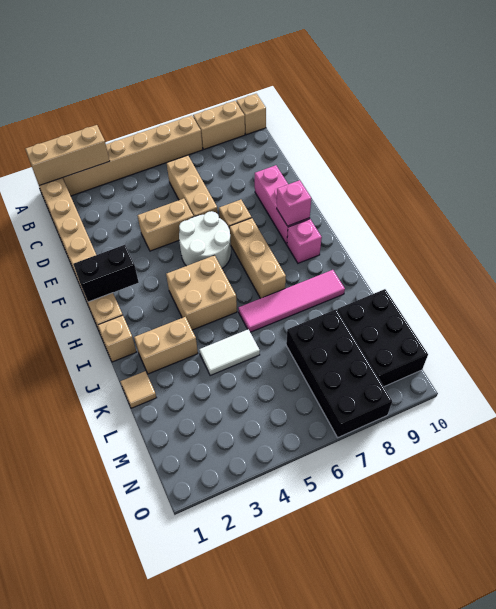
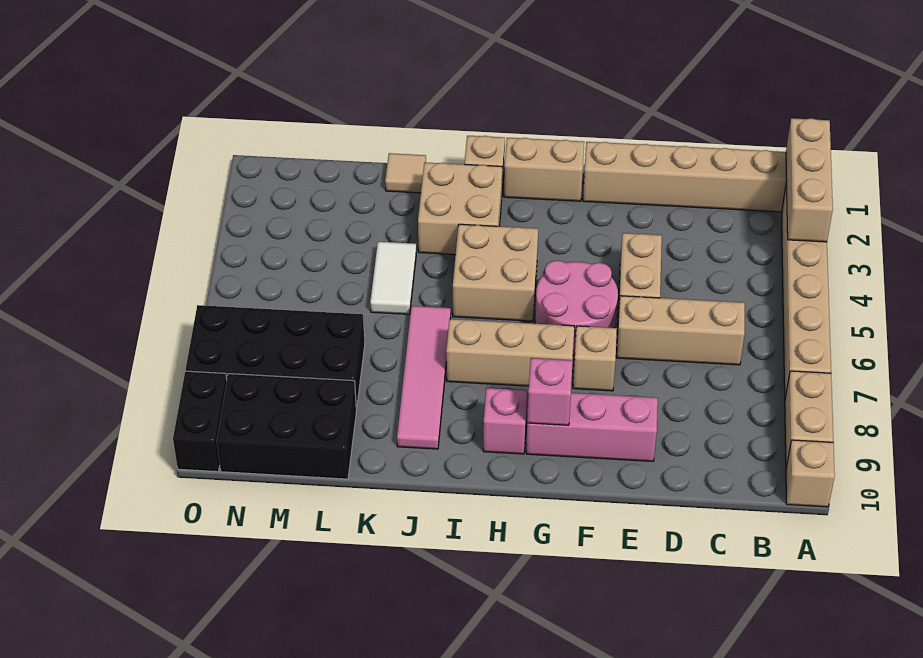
white round brick F5:G6 level 1 -> pink round brick F5:G6 level 1
black brick G1:G2 level 2 -> black brick O9:O10 level 1
tan brick J2:J3 level 1 -> tan brick I2:J3 level 1

